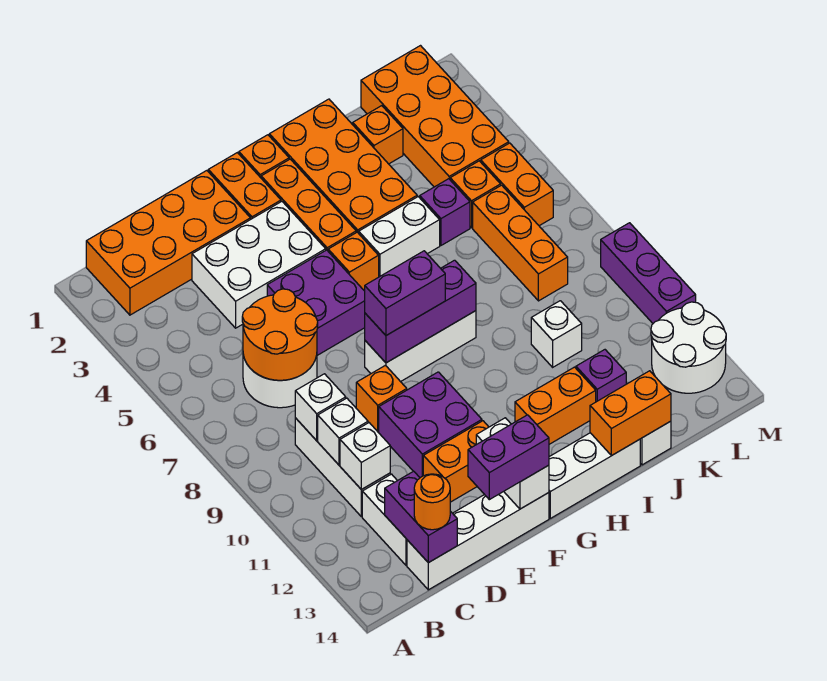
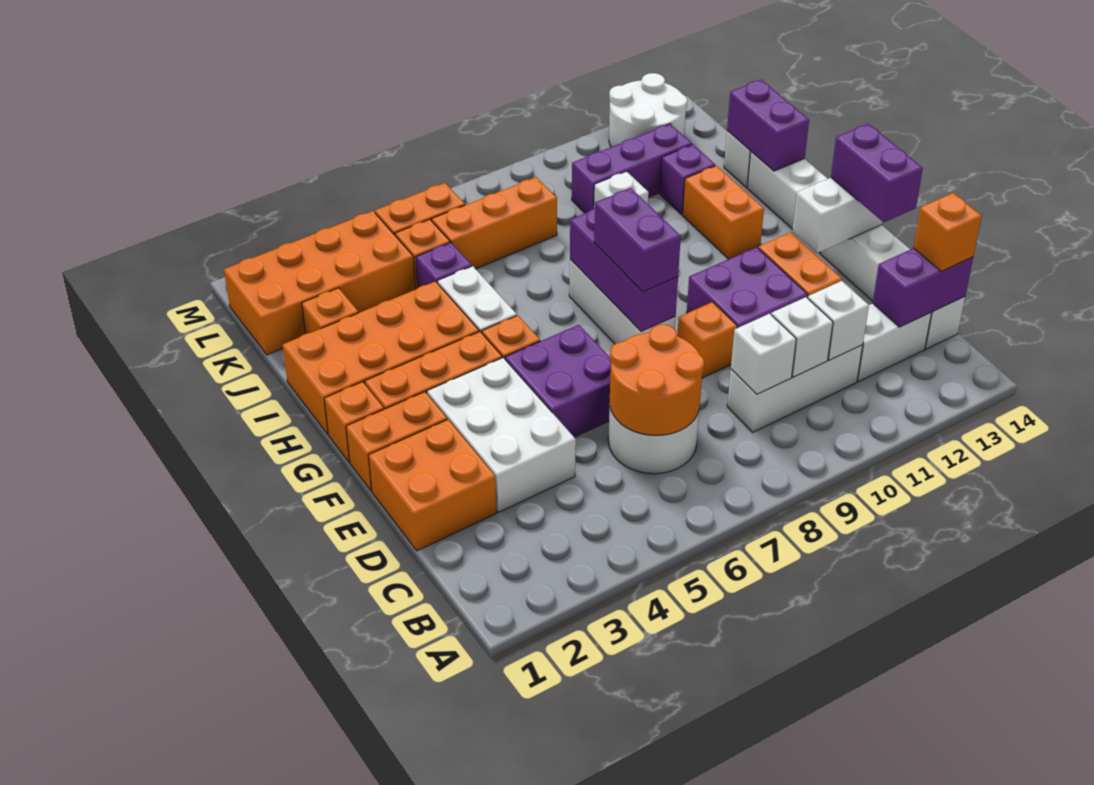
orange brick B1:E2 level 1 -> orange brick D1:E2 level 1
orange round brick C14 level 3 -> orange brick C14 level 3
orange brick I14:J14 level 2 -> purple brick I14:J14 level 2
purple brick M9:M11 level 1 -> purple brick K10:K12 level 1

